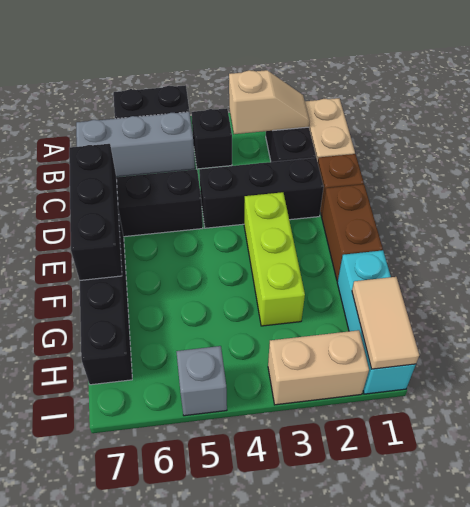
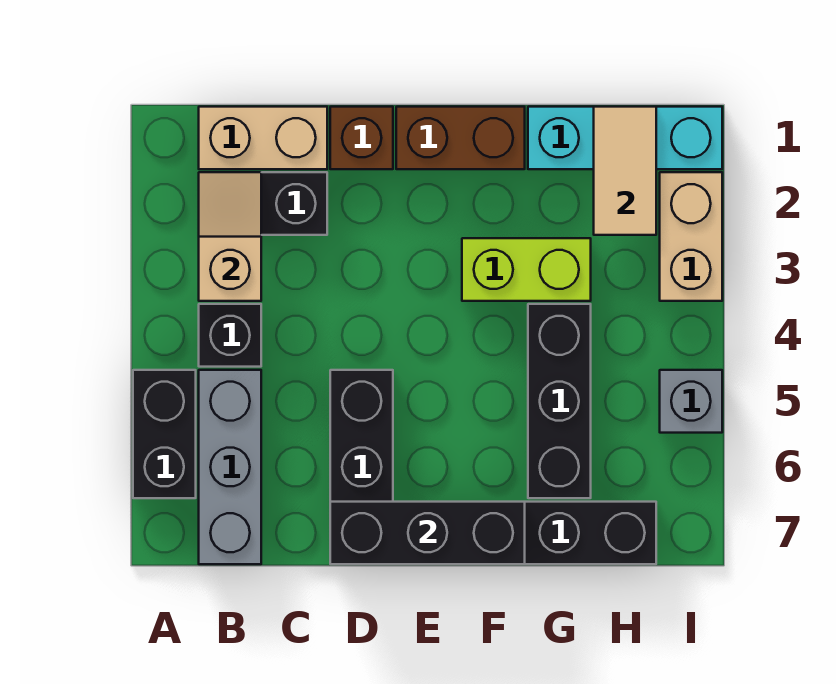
black brick D2:D4 level 1 -> black brick G4:G6 level 1
lime brick E3:G3 level 1 -> lime brick F3:G3 level 1
tan tile H1:I1 level 2 -> tan tile H1:H2 level 2

